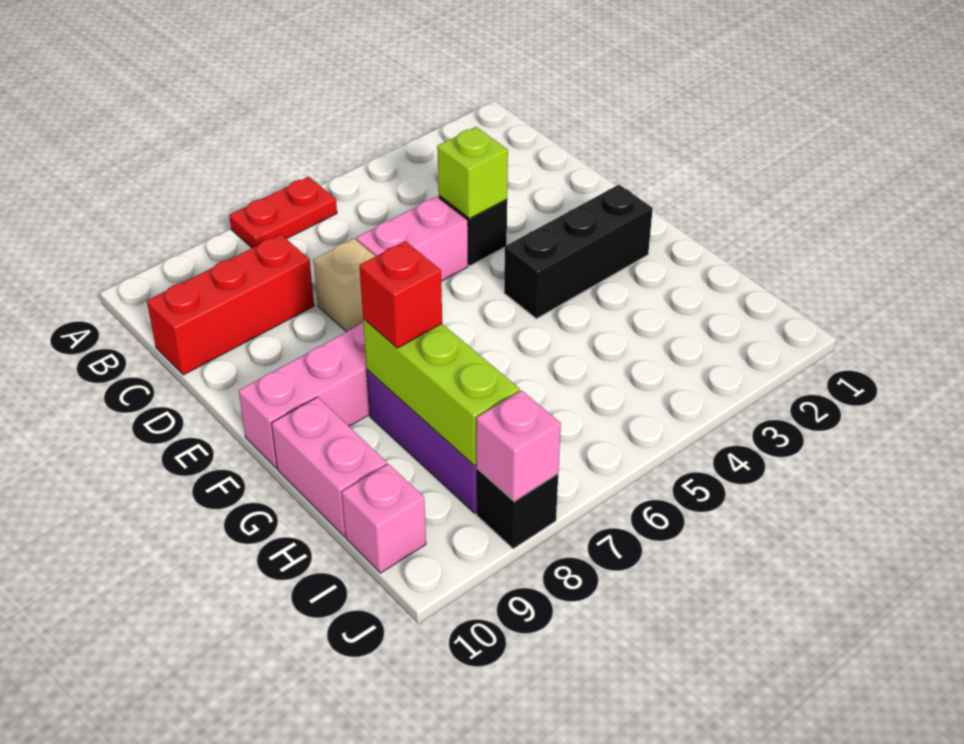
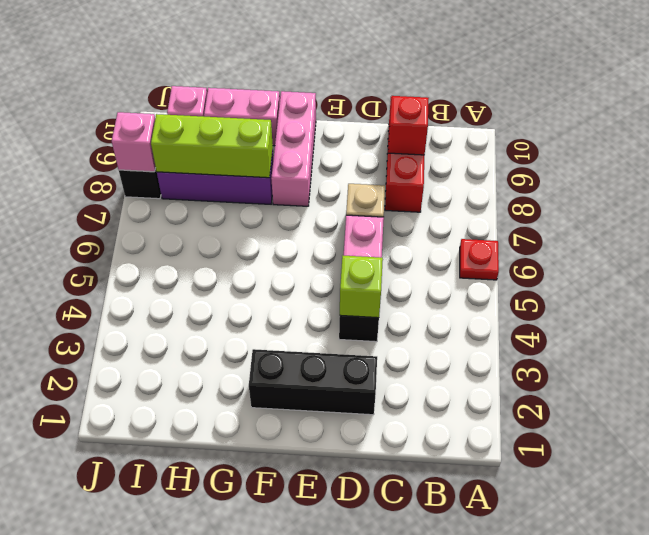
red plate A6:A7 level 1 -> red plate A6 level 1
black brick F2:F4 level 1 -> black brick D2:F2 level 1
red brick G8 level 3 -> red brick C9 level 2

